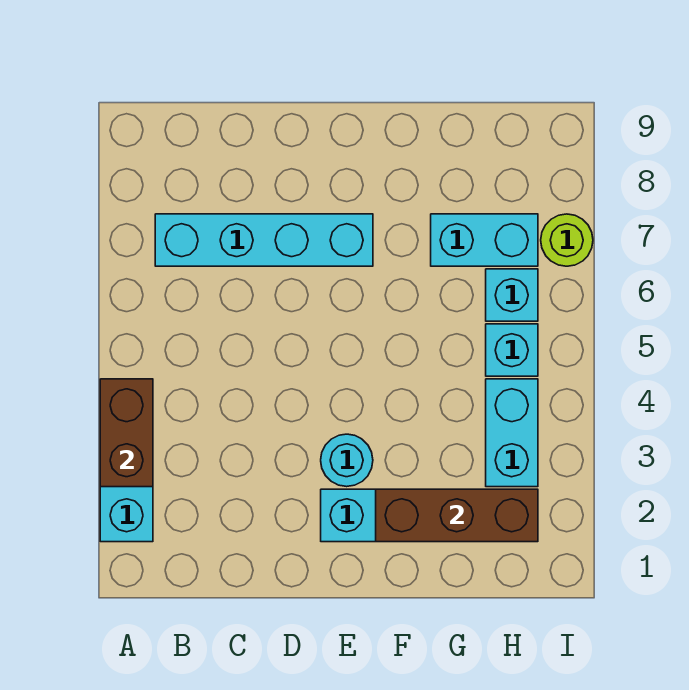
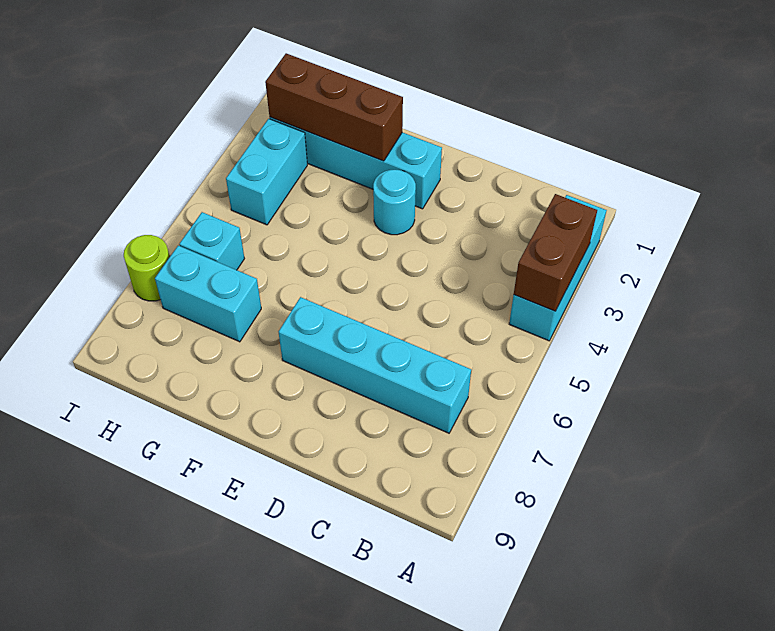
cyan brick H5 level 1 -> none

